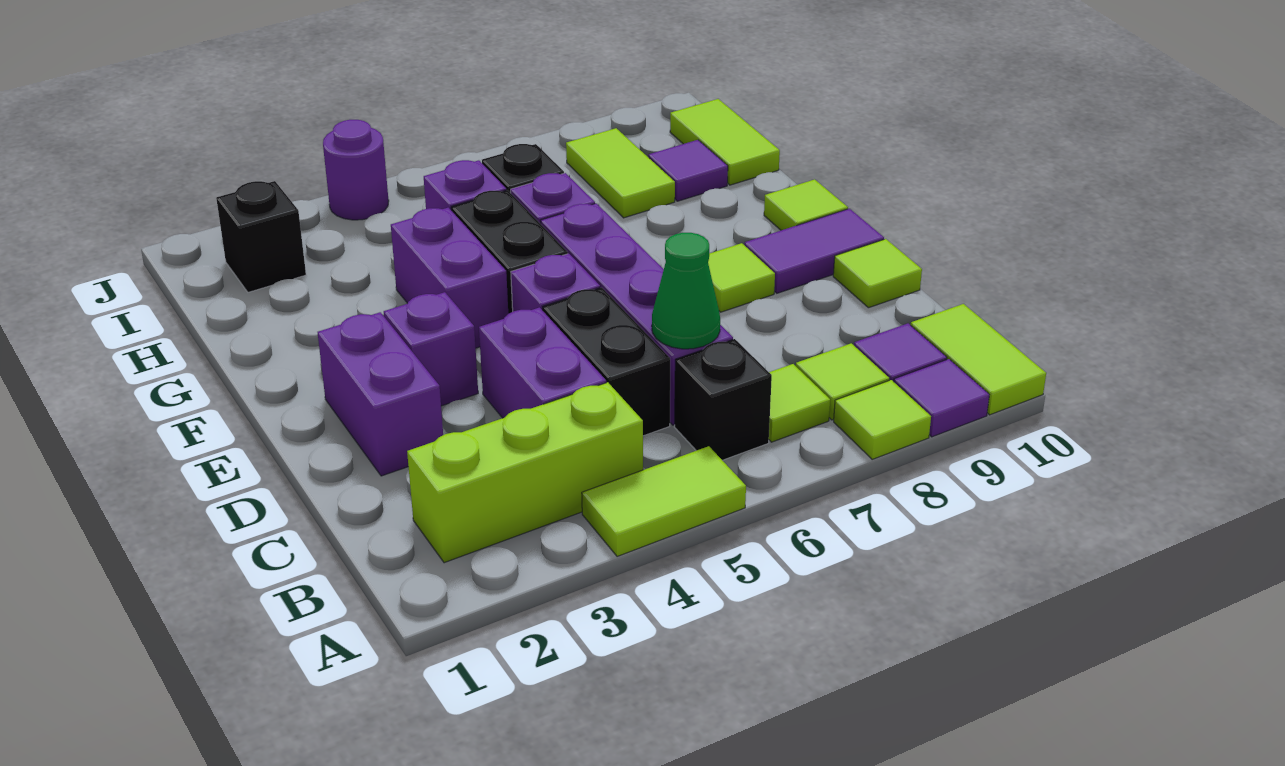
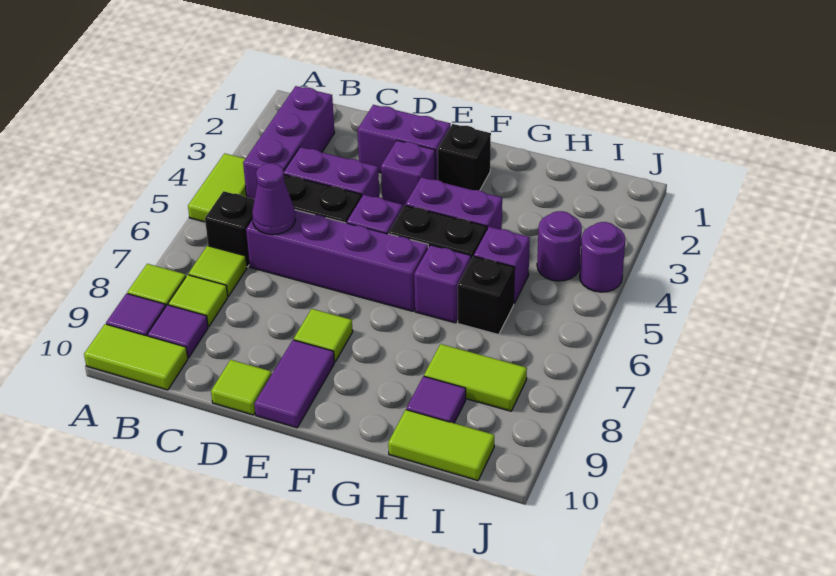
lime brick B2:B4 level 1 -> purple brick B2:B4 level 1
green cone C6 level 2 -> purple cone C6 level 2
lime tile F10 level 1 -> none
black brick I2 level 1 -> black brick F2 level 1
none -> purple round brick I4 level 1

